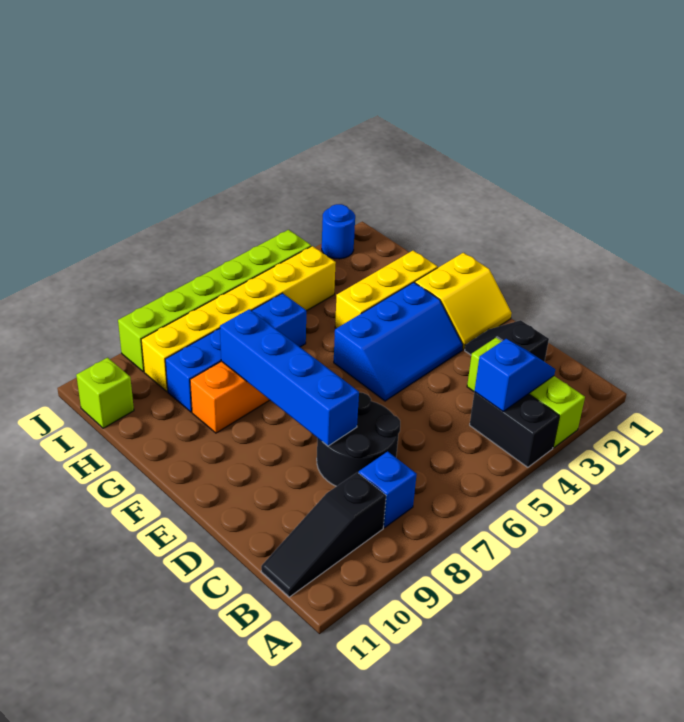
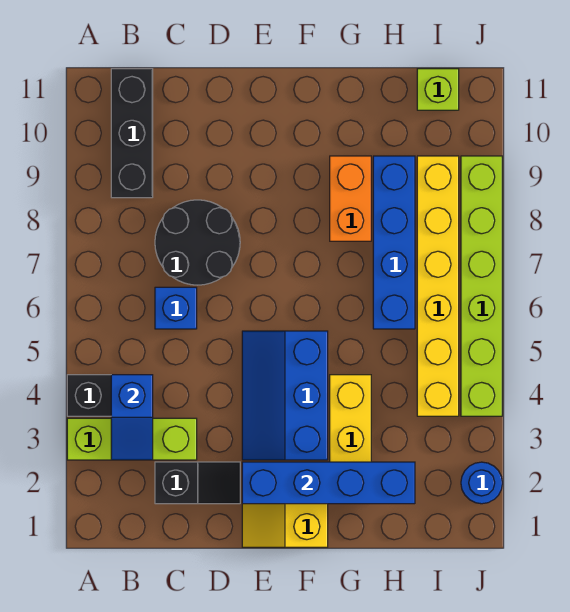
blue brick B8 level 1 -> blue brick C6 level 1
black slope B9:B11 level 1 top 9 -> black brick B9:B11 level 1
blue brick D8:G8 level 2 -> blue brick E2:H2 level 2

